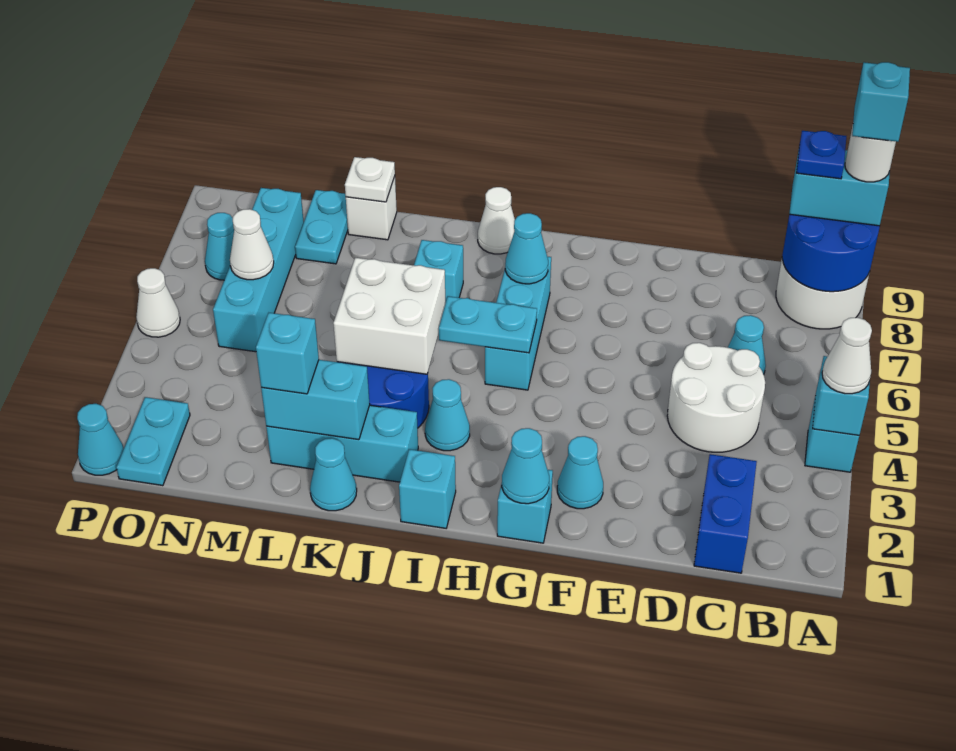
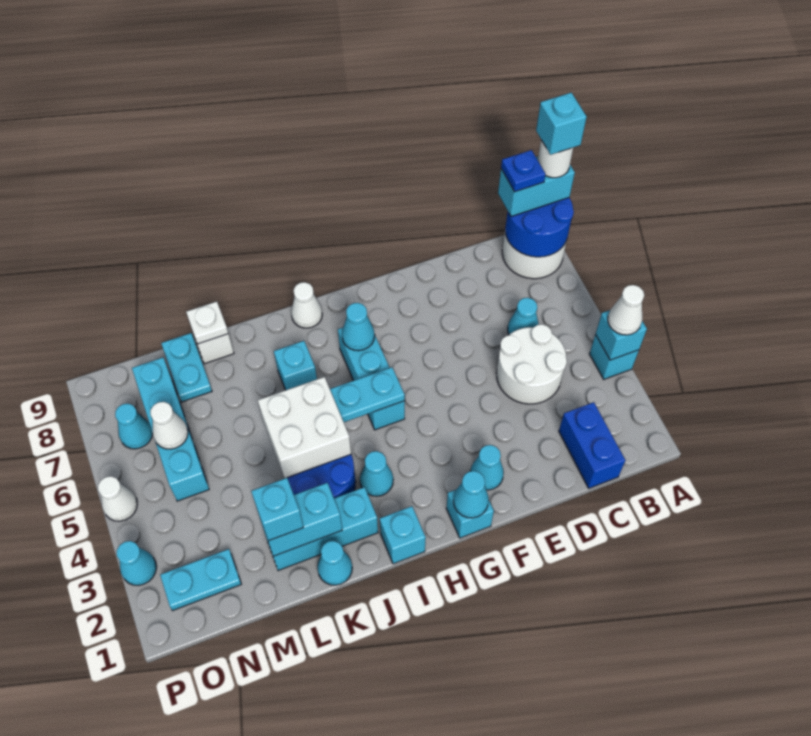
cyan plate O1:O2 level 1 -> cyan plate N2:O2 level 1
cyan cone P1 level 1 -> cyan cone P3 level 1

